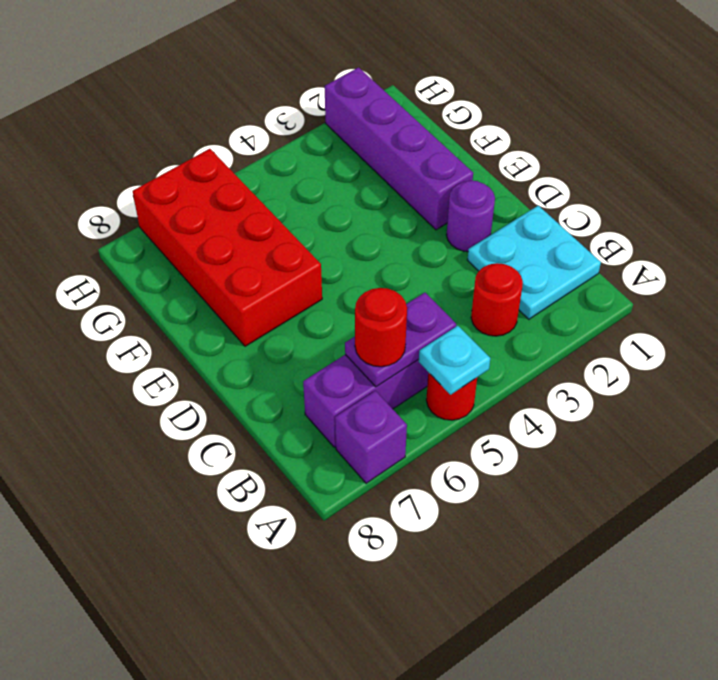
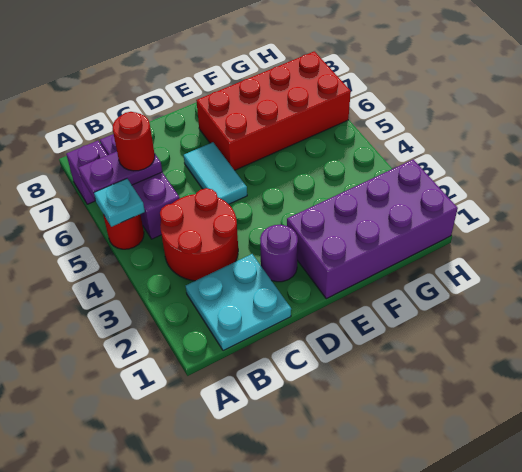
red round brick B3 level 1 -> red round brick B3:C4 level 1
purple plate B5:B6 level 2 -> purple plate A6:B6 level 2
none -> cyan tile D5:D6 level 1
purple brick E2:H2 level 1 -> purple brick E1:H2 level 1

